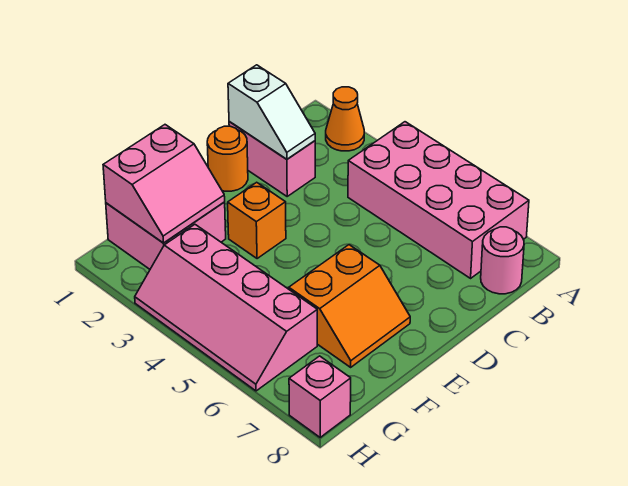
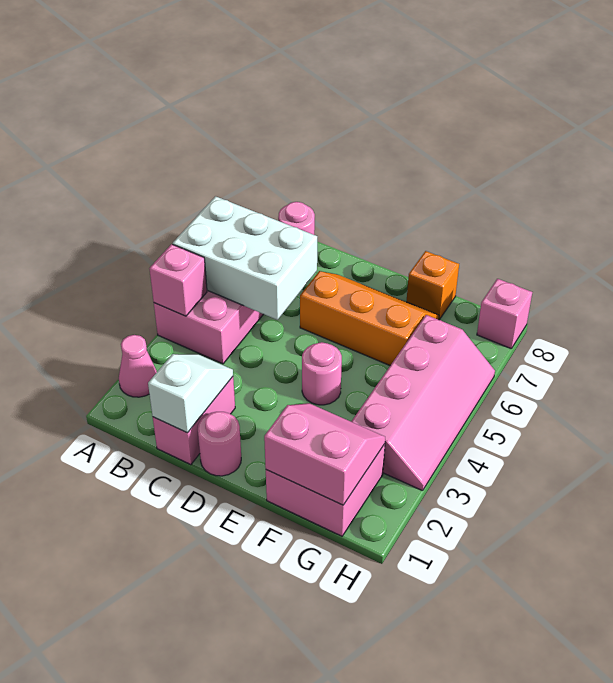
orange cone A2 level 1 -> pink cone A2 level 1
none -> pink brick A4 level 2
none -> white brick A5:C6 level 2
orange round brick D1 level 1 -> pink round brick D1 level 1
orange brick E3 level 1 -> orange brick F8 level 1
none -> pink round brick E4 level 1
orange slope E6:F7 level 1 top 6 -> orange slope D6:F7 level 1 top 6

